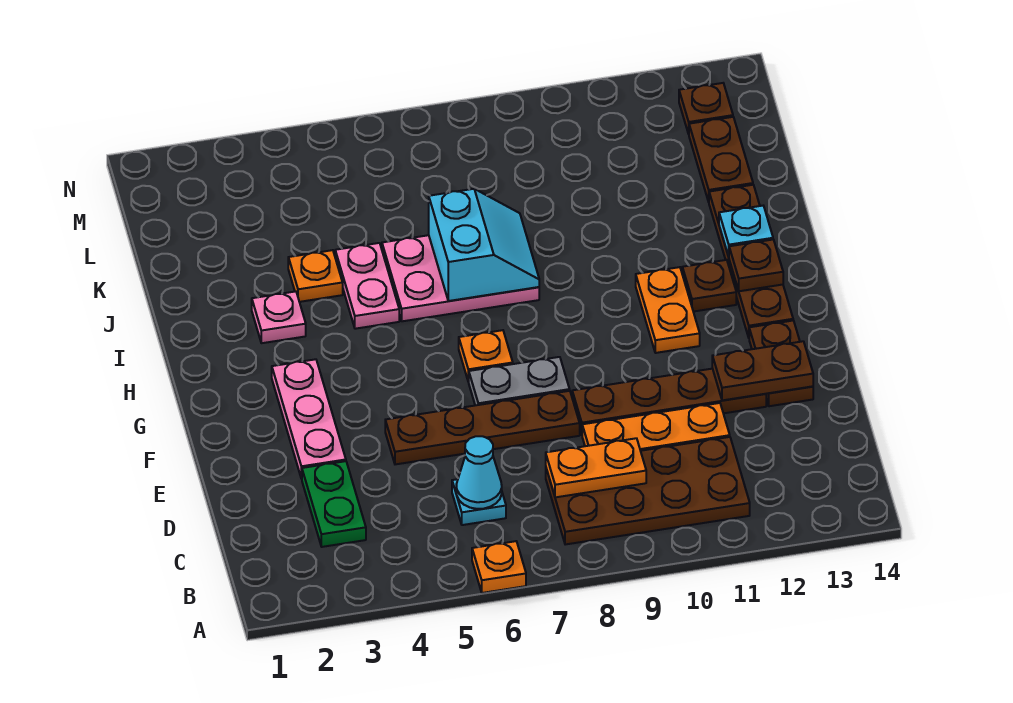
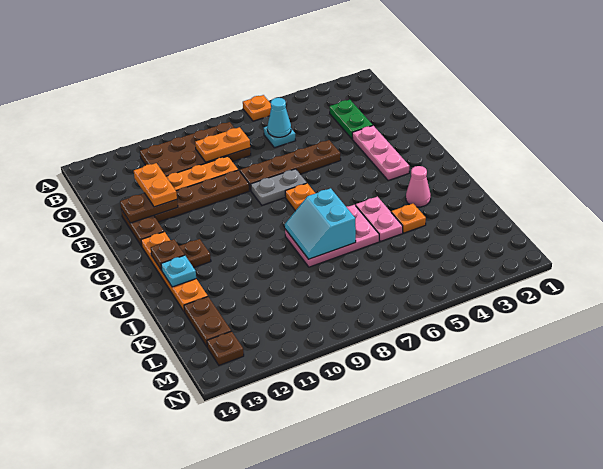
orange plate G11:H11 level 1 -> orange plate D12:E12 level 3
brown plate G13:J13 level 1 -> orange plate G13:J13 level 1
pink plate I3 level 1 -> pink cone I3 level 1

